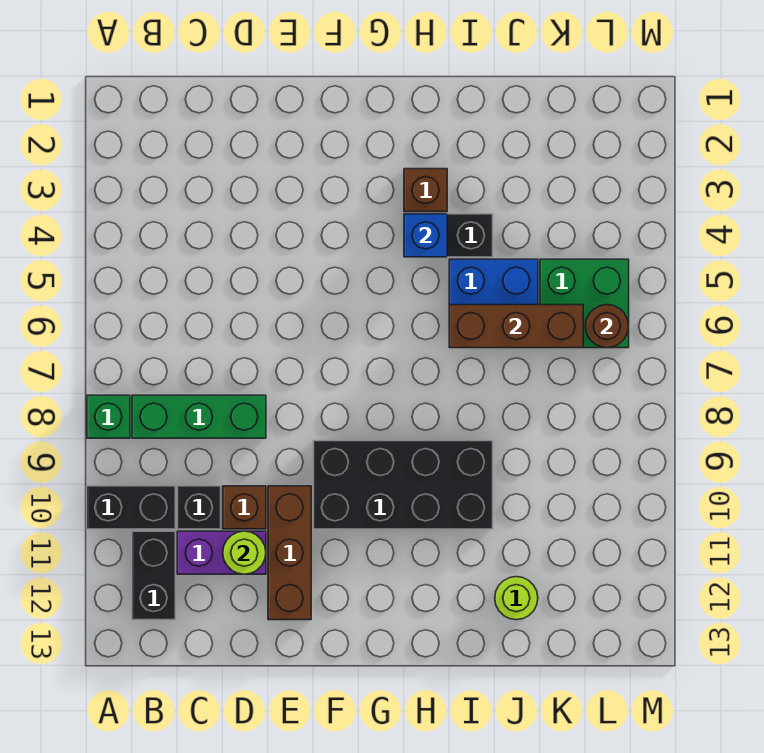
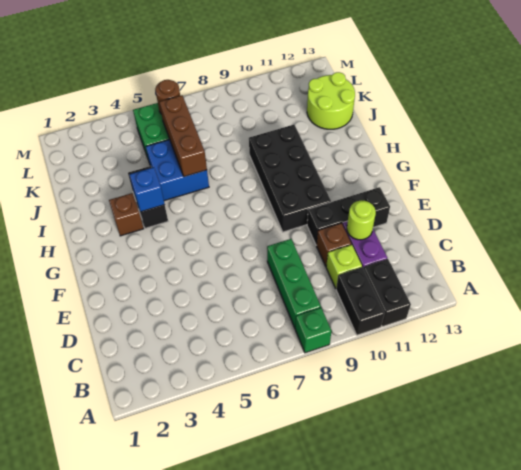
black brick B11:B12 level 1 -> black brick A11:B11 level 1
black brick C10 level 1 -> lime brick C10 level 1
brown brick E10:E12 level 1 -> black brick E10:E12 level 1
lime round brick J12 level 1 -> lime round brick J12:K13 level 1

